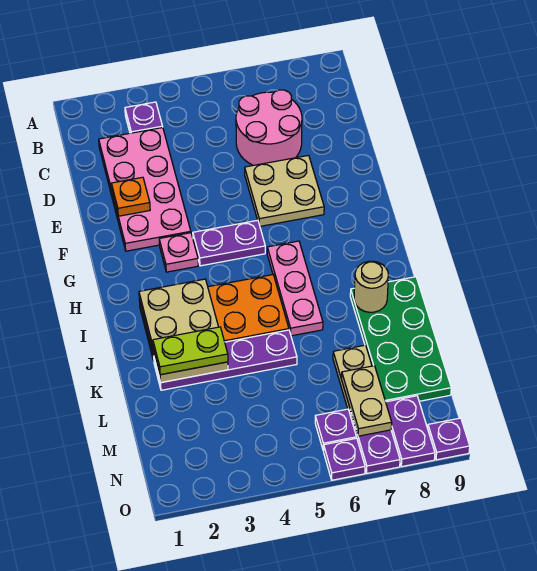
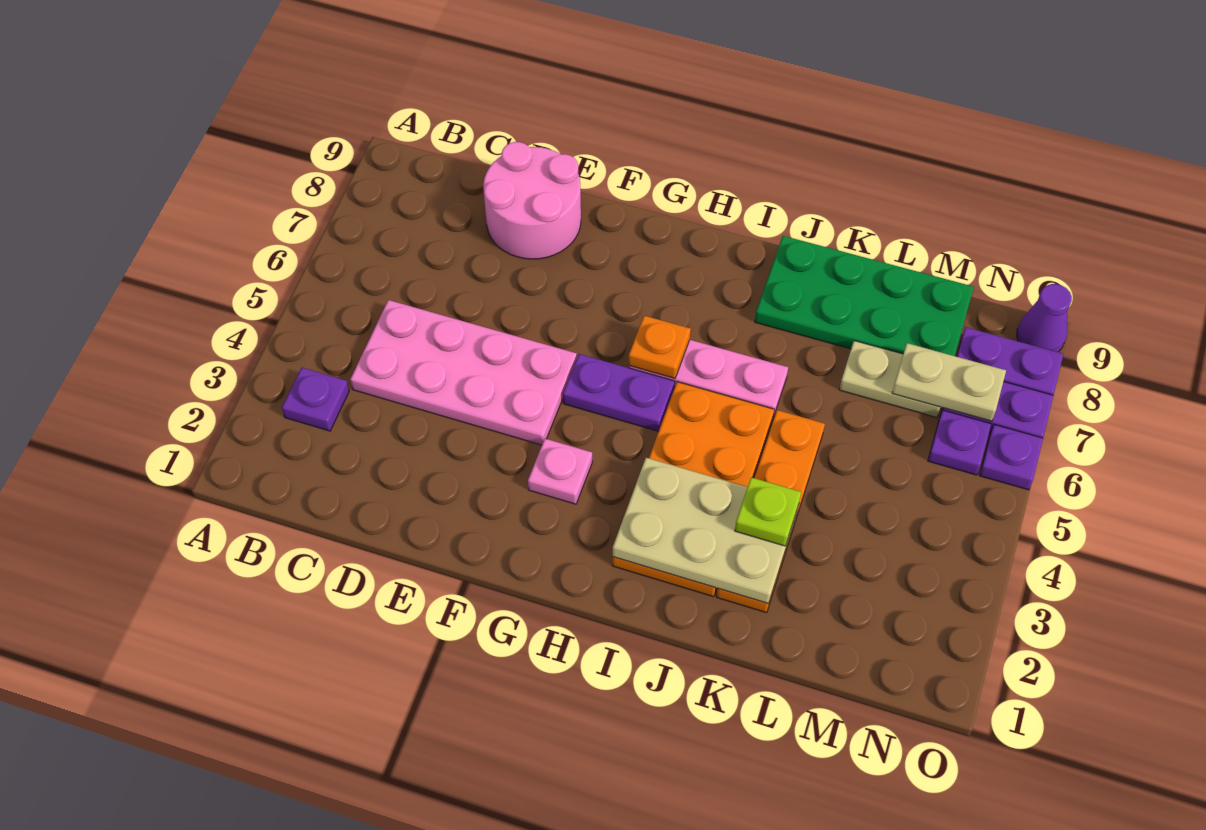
pink plate C2:F3 level 1 -> pink plate C4:F5 level 1
pink round brick C6:D7 level 1 -> pink round brick D8:E9 level 1
orange plate E2 level 2 -> orange plate H6 level 2
tan plate E6:F7 level 1 -> none
purple plate G4:G5 level 1 -> purple plate G5:H5 level 1
tan round brick J8 level 2 -> none
purple plate K2:K5 level 1 -> orange plate K2:K5 level 1
lime plate K2:K3 level 3 -> lime plate K3 level 3
purple plate O9 level 1 -> purple cone O9 level 1

